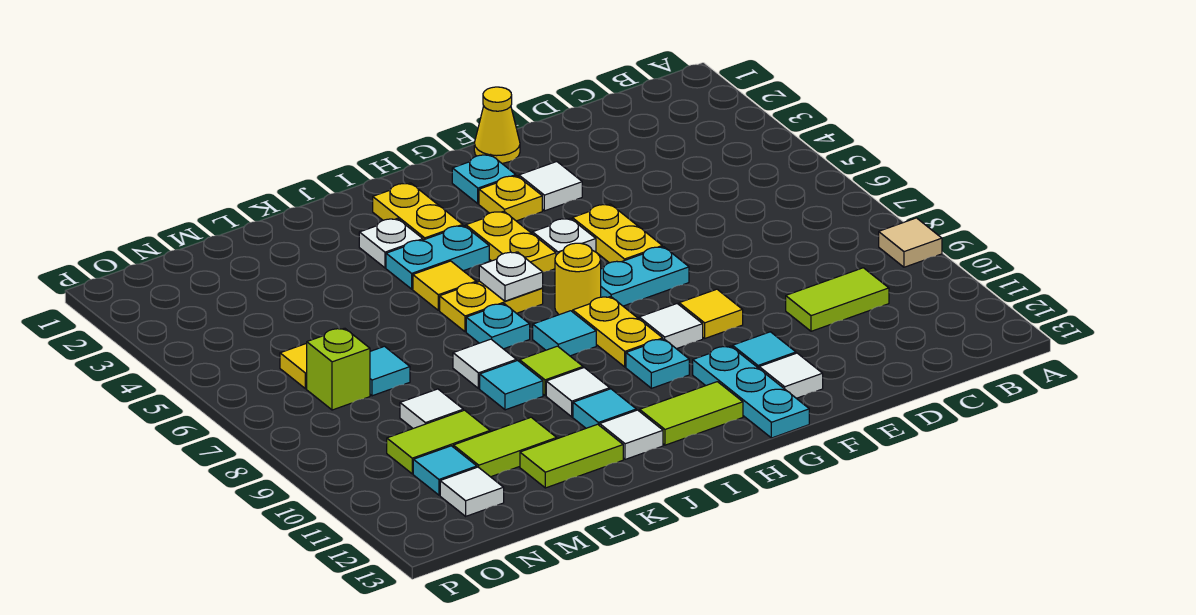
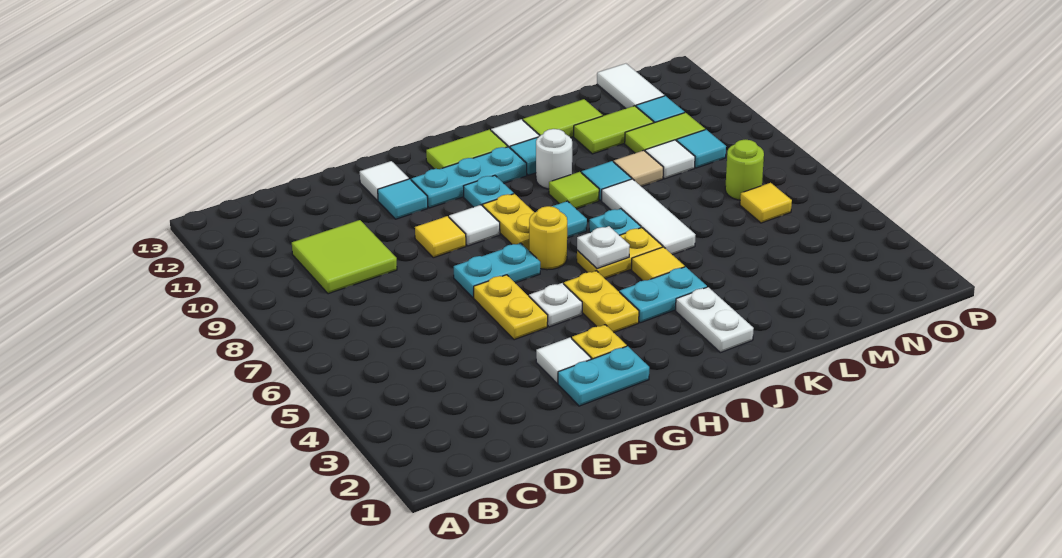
tan tile A9 level 1 -> tan tile L9 level 1
lime tile C10:D10 level 1 -> lime tile C9:D10 level 1
yellow cone F1 level 1 -> none
cyan plate G2 level 1 -> cyan plate F2:G2 level 1
cyan plate G11:G13 level 1 -> cyan plate G11:I11 level 1
yellow plate I2:I3 level 1 -> none
white plate J3 level 1 -> white plate J2:J3 level 1
white tile J10 level 1 -> white round brick J10 level 1
white tile K8 level 1 -> white tile K6:K8 level 1
cyan tile M7 level 1 -> cyan tile N9 level 1
lime brick N7 level 1 -> lime round brick N7 level 1
white tile N12 level 1 -> white tile N12:N13 level 1

